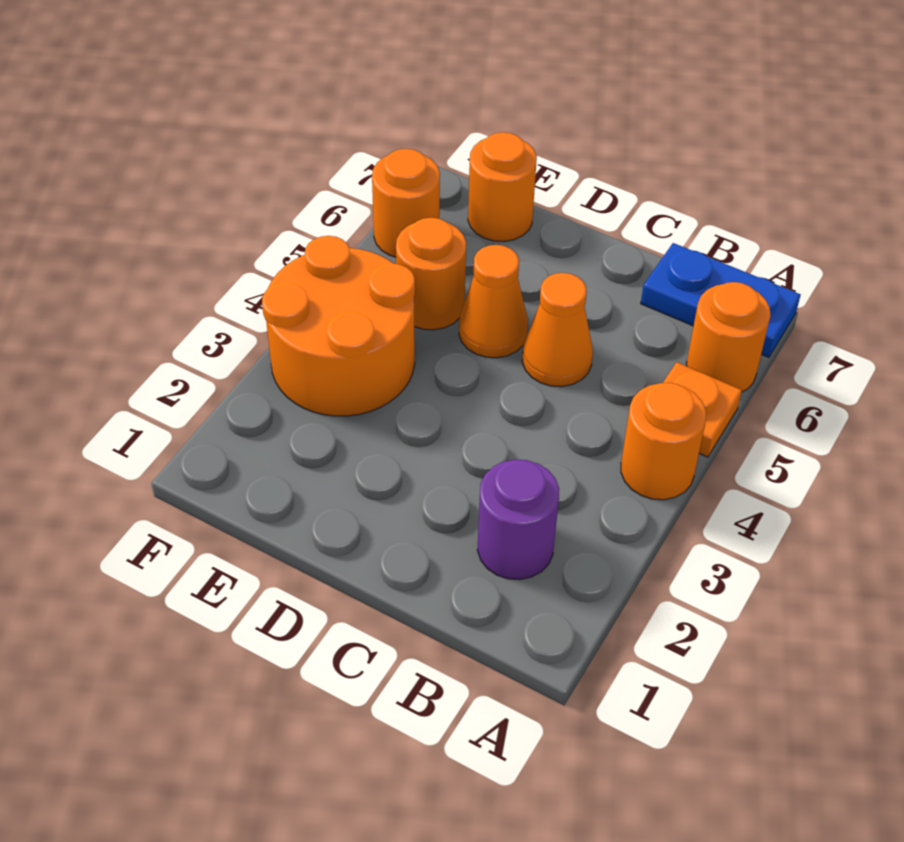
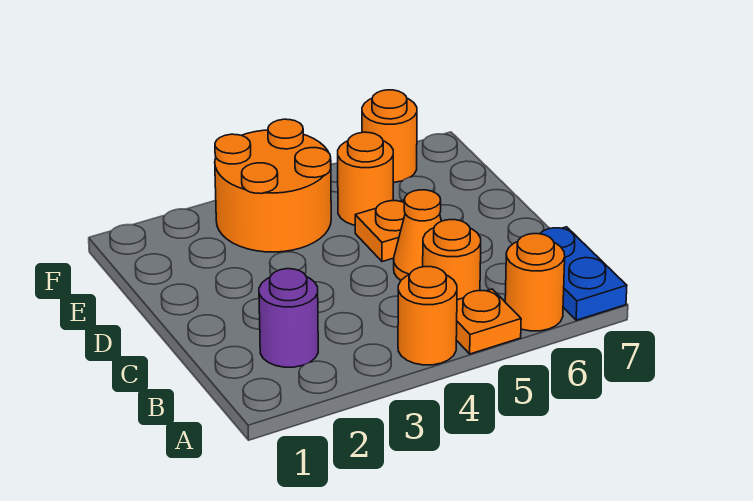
orange cone D5 level 1 -> orange plate D5 level 1
orange round brick E7 level 1 -> orange round brick B5 level 1

